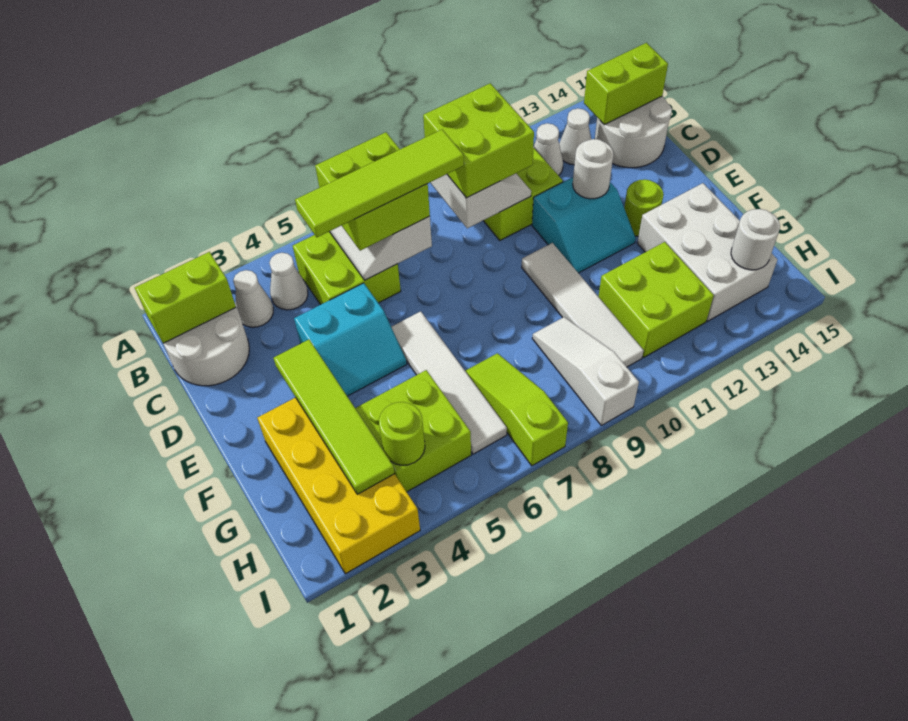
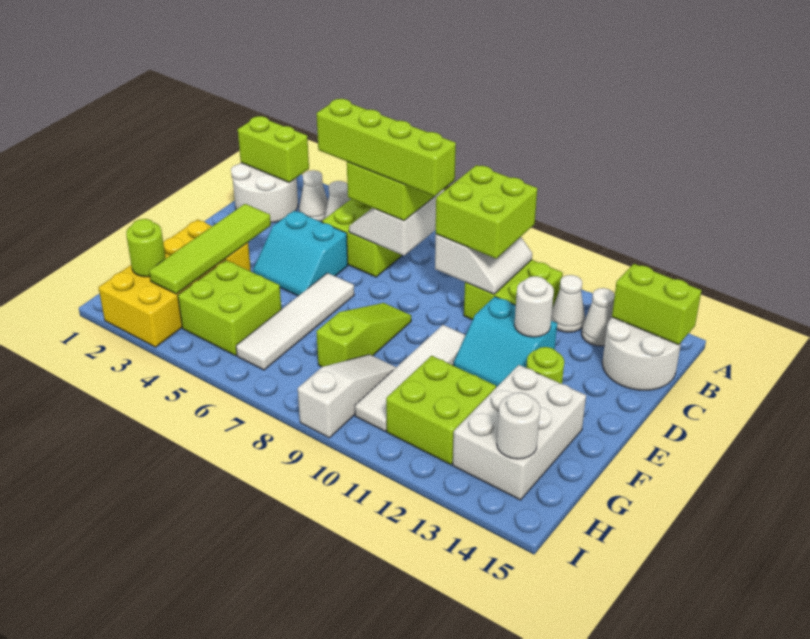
lime tile C5:C8 level 4 -> lime brick C5:C8 level 4
lime slope G7:I7 level 1 top I -> lime slope E8:G8 level 1 top G
lime round brick H4 level 2 -> lime round brick H2 level 2

